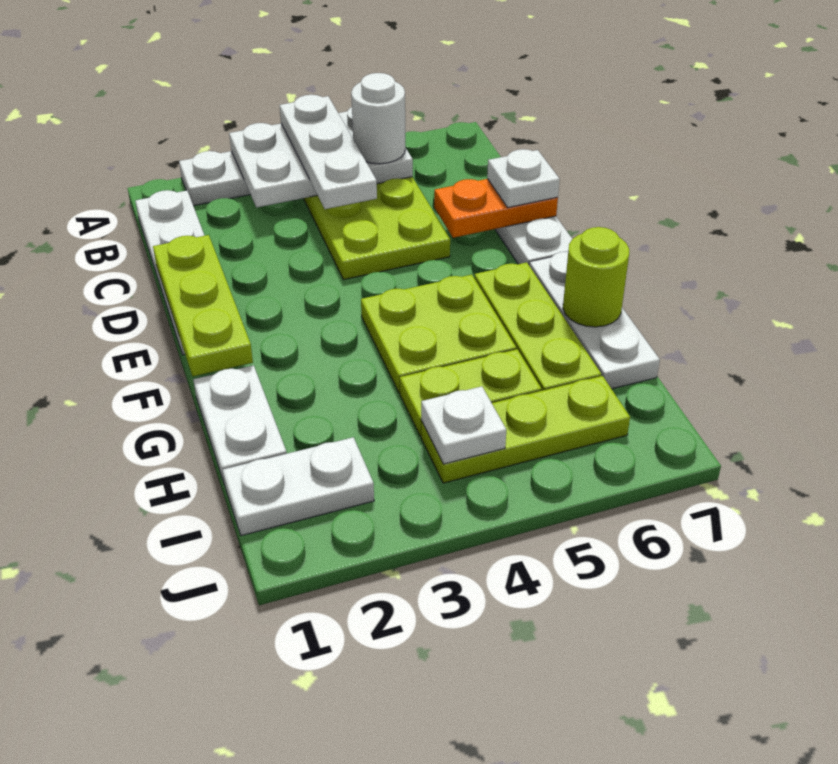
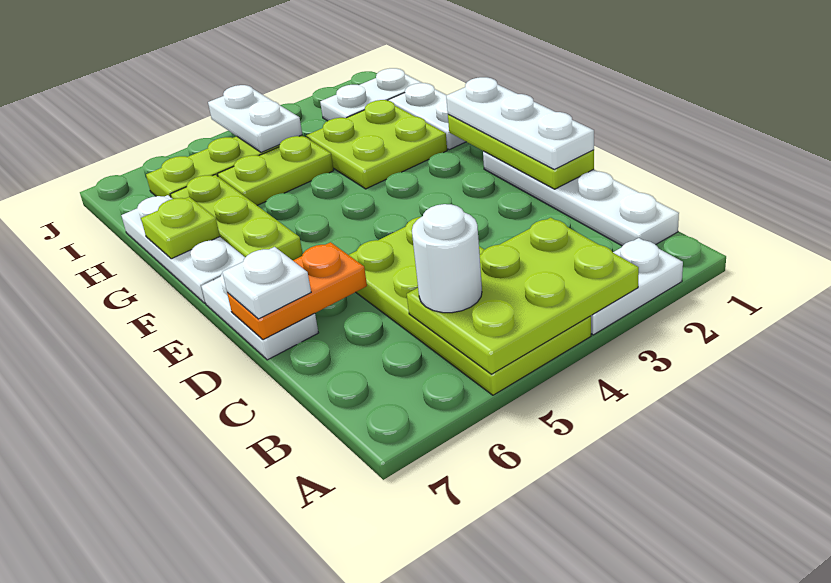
white plate A3:B5 level 2 -> lime plate A3:B5 level 2
white plate A4:C4 level 3 -> white plate D1:F1 level 3
lime plate F4:G5 level 1 -> lime plate G2:H3 level 1
lime round brick G7 level 2 -> lime plate G7 level 2
white plate I4 level 2 -> white plate I4:J4 level 2

